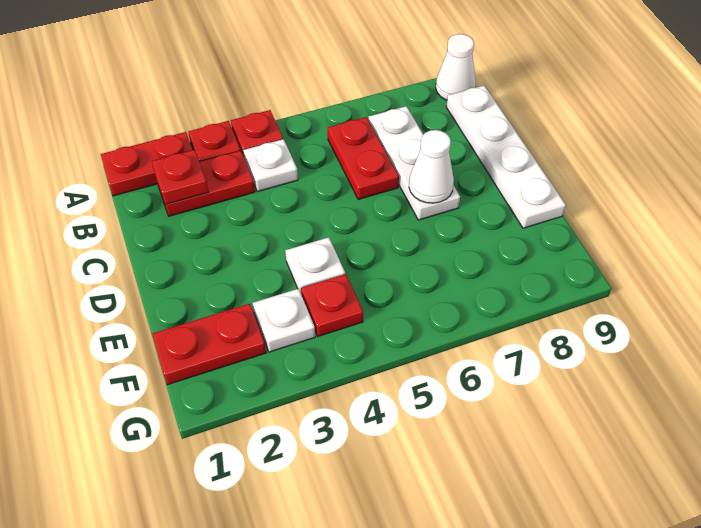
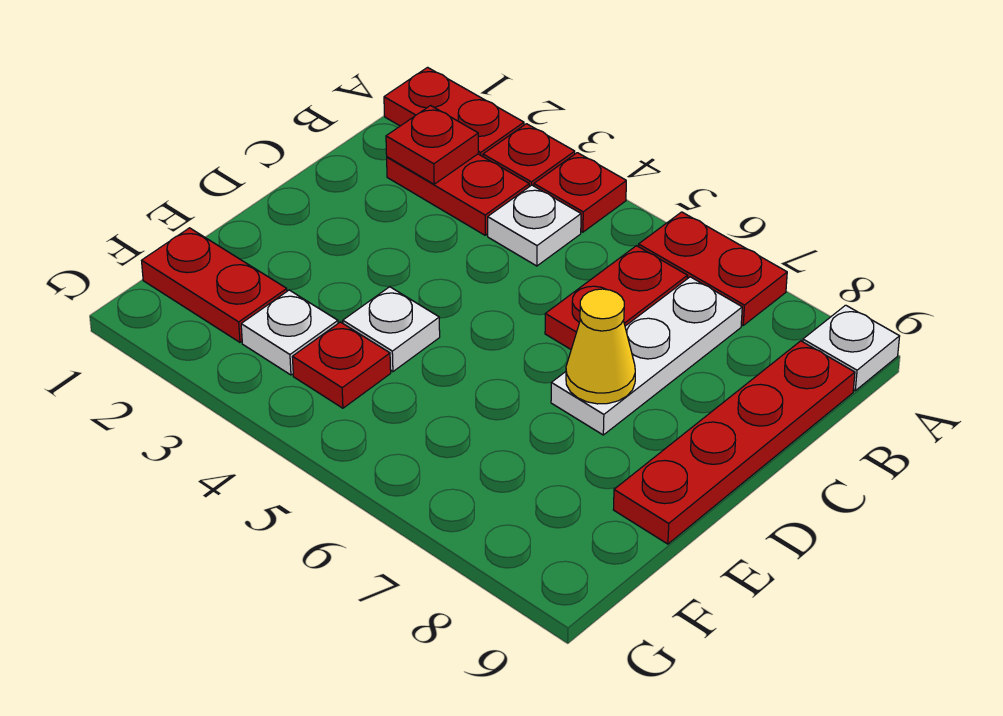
none -> red plate A6:A7 level 1
white cone A9 level 1 -> white plate A9 level 1
white plate B9:E9 level 1 -> red plate B9:E9 level 1
white cone D7 level 2 -> yellow cone D7 level 2

